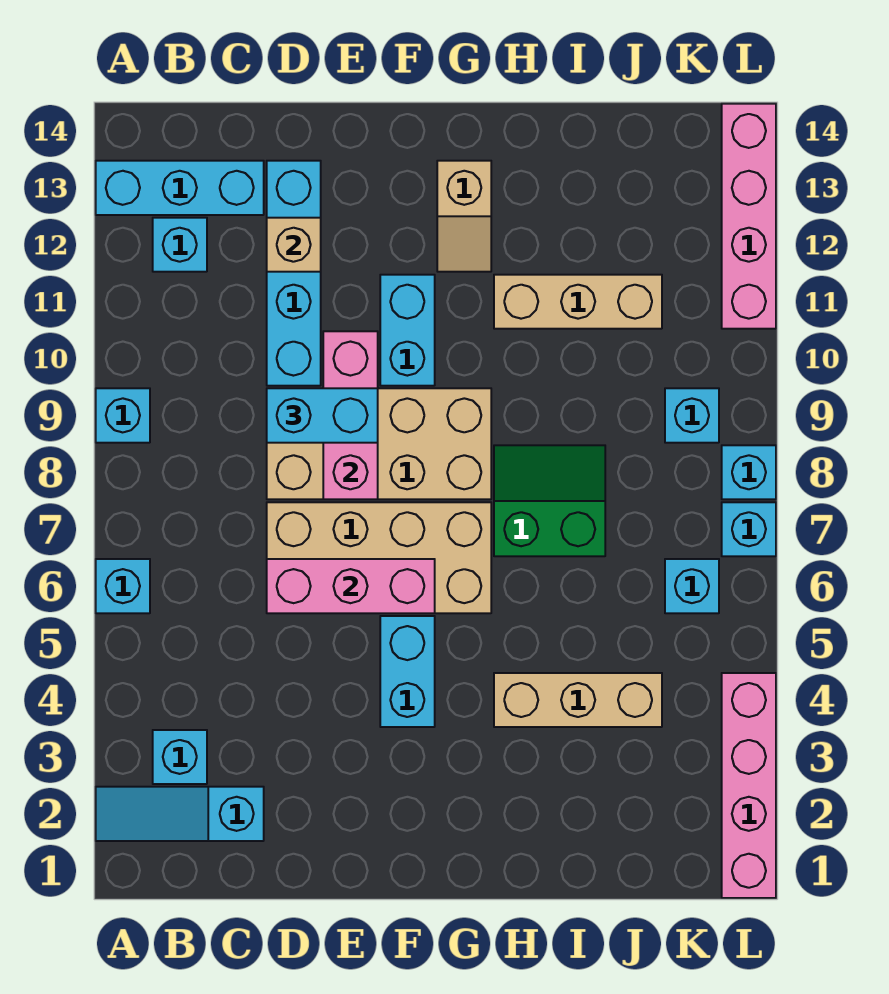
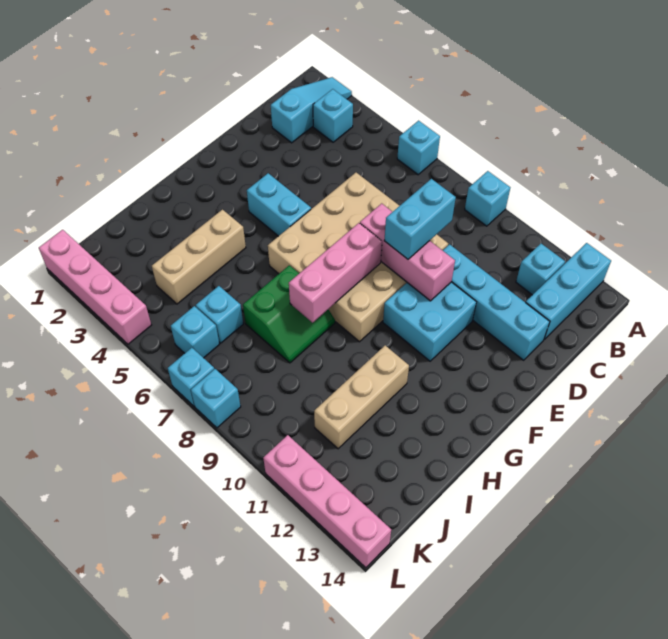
pink brick D6:F6 level 2 -> pink brick F8:H8 level 2
tan brick D12 level 2 -> none
cyan brick F10:F11 level 1 -> cyan brick E10:F11 level 1
tan slope G12:G13 level 1 top 13 -> none
cyan brick K9 level 1 -> cyan brick J6 level 1

